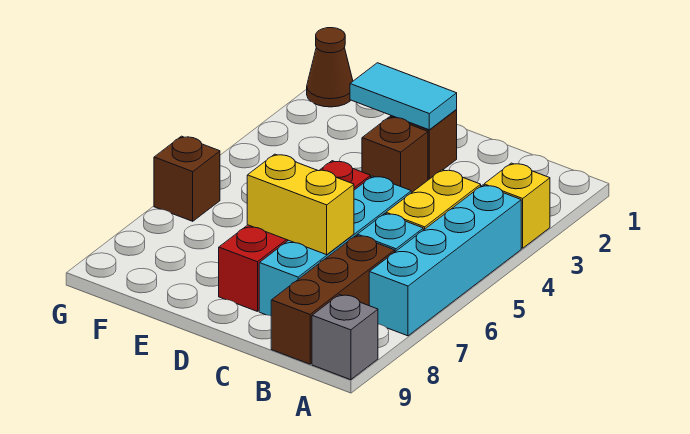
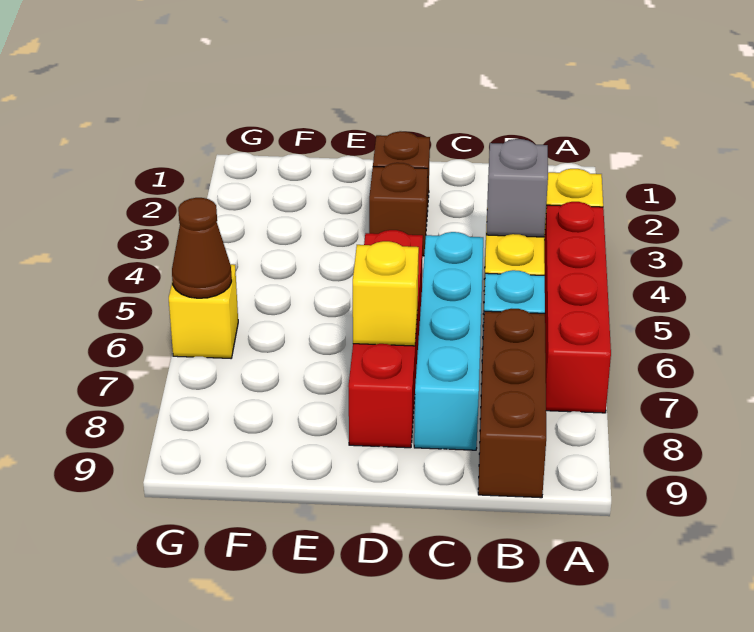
cyan brick A4:A7 level 1 -> red brick A4:A7 level 1
grey brick A9 level 1 -> grey brick B4 level 2
yellow brick C7:D7 level 2 -> yellow brick D7 level 2
cyan tile D2:E2 level 2 -> none
brown cone G1 level 1 -> brown cone G6 level 2
brown brick G6 level 1 -> yellow brick G6 level 1

